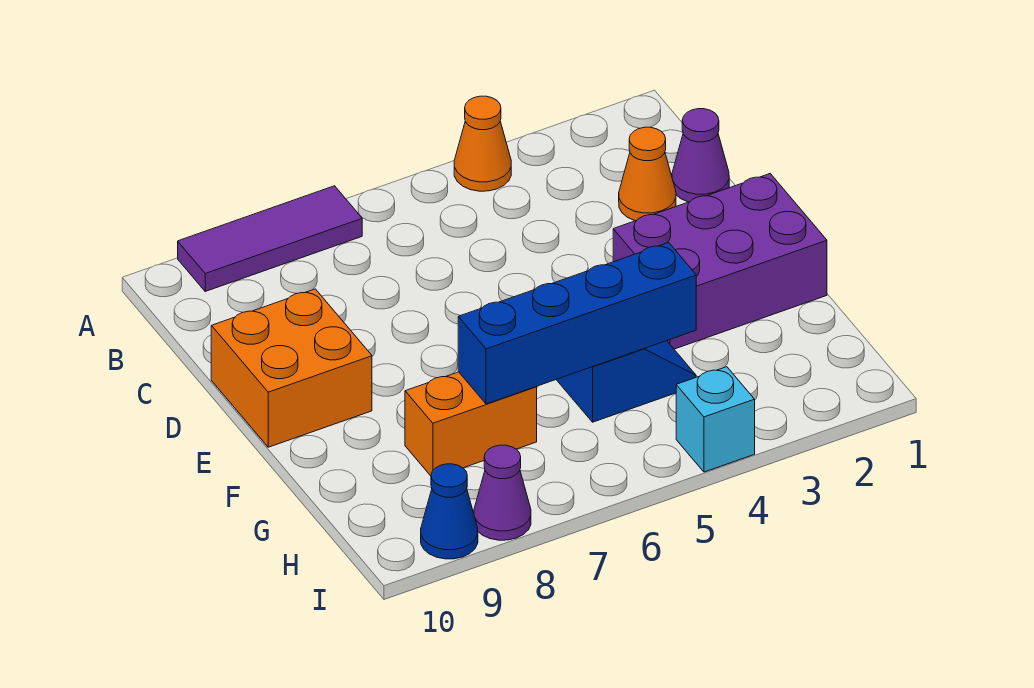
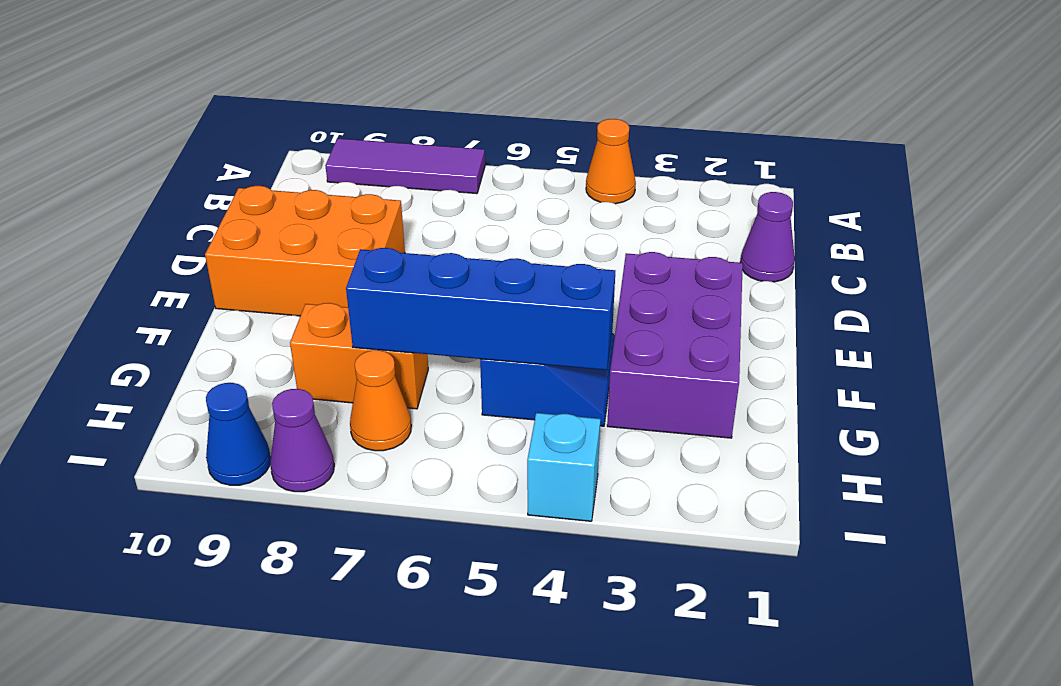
orange cone C2 level 1 -> orange cone H7 level 1
orange brick D9:E10 level 1 -> orange brick D8:E10 level 1
purple brick E1:F3 level 1 -> purple brick E2:G3 level 1

